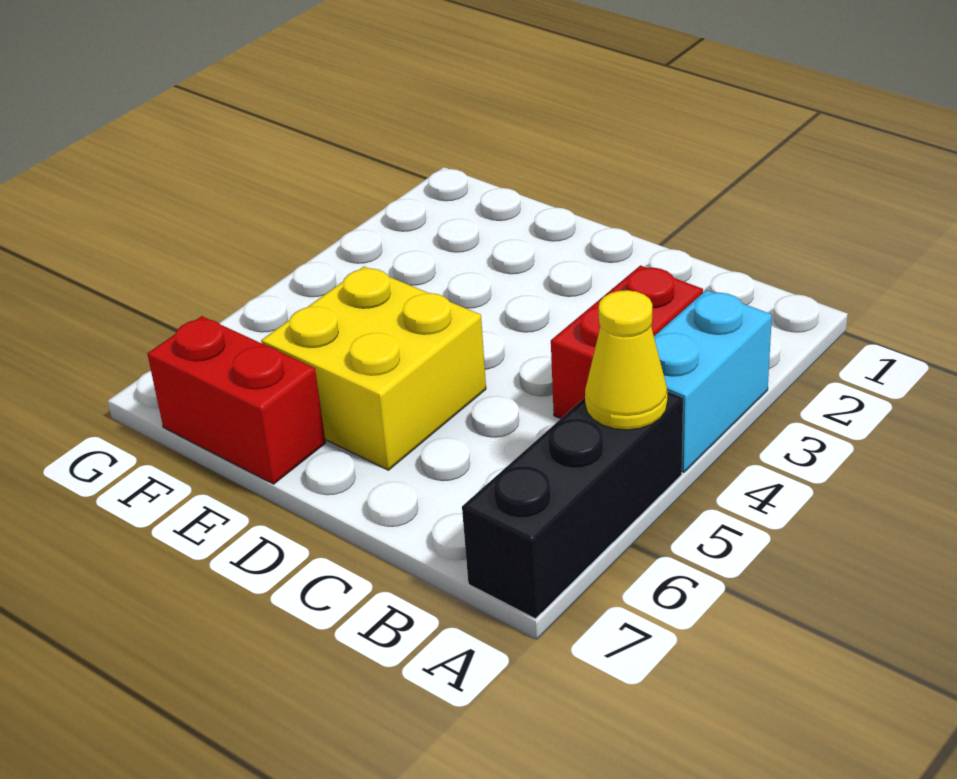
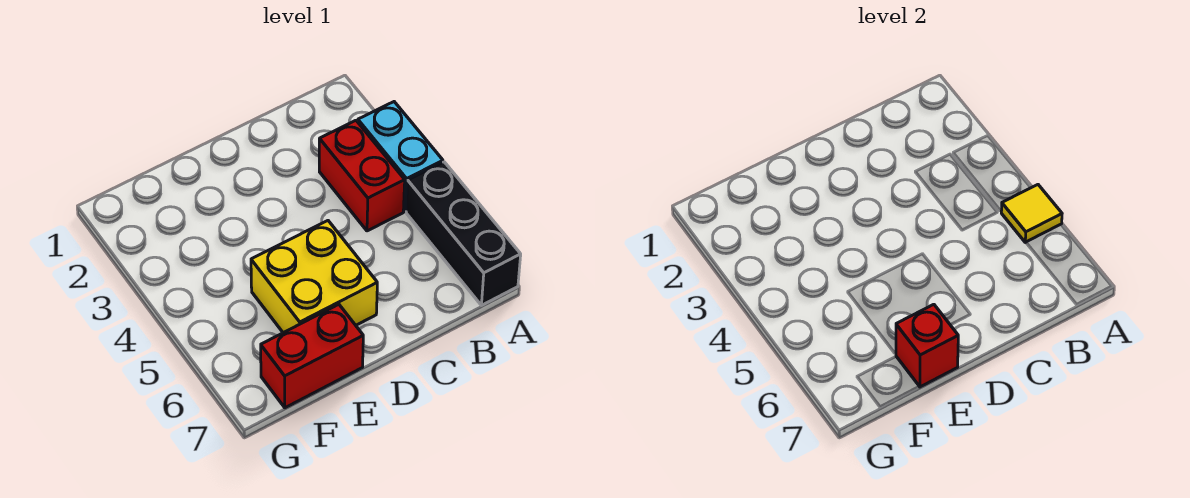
yellow cone A5 level 2 -> yellow tile A5 level 2
none -> red brick E7 level 2

